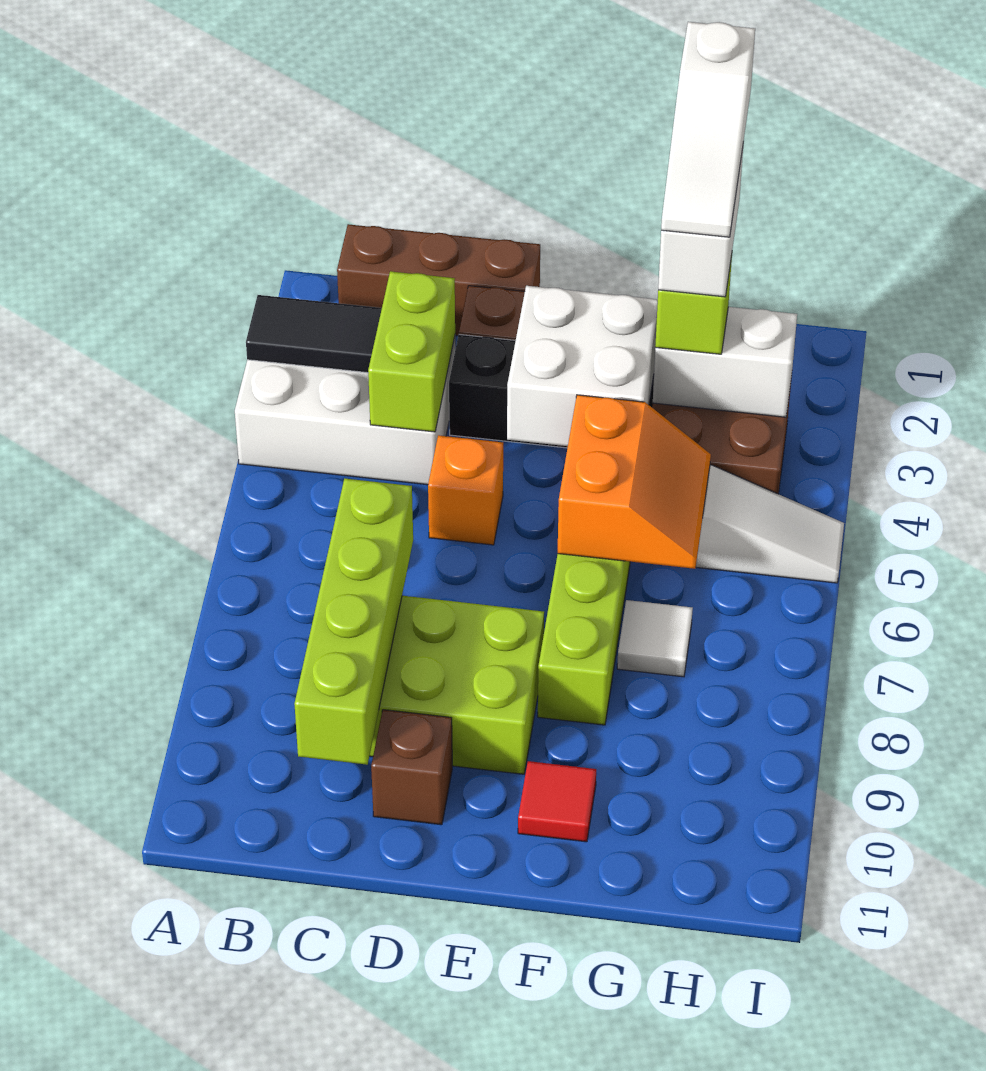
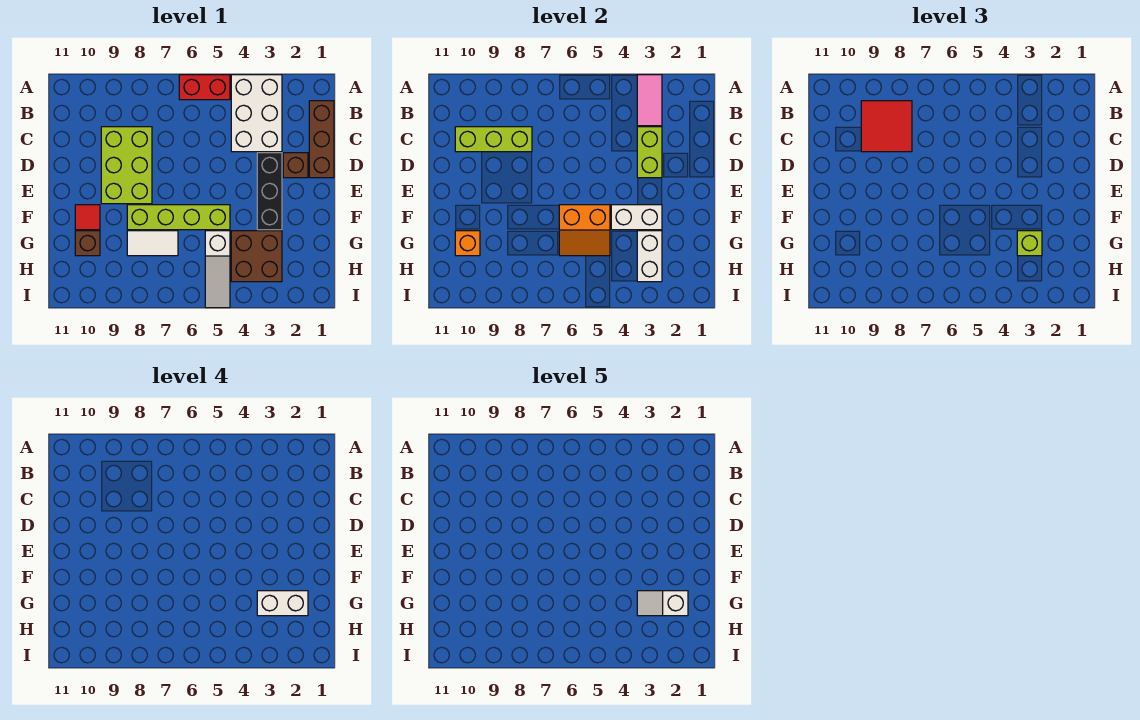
black tile A3:B3 level 2 -> pink tile A3:B3 level 2
none -> red brick A5:A6 level 1
none -> red tile B8:C9 level 3
lime brick C3:C4 level 2 -> lime brick C3:D3 level 2
lime brick C7:C10 level 2 -> lime brick C8:C10 level 2
orange brick D5 level 1 -> orange brick G10 level 2
brown brick D10 level 1 -> brown brick G10 level 1
white brick E3:F4 level 2 -> white brick F3:F4 level 2
white slope G1:G3 level 5 top 1 -> white slope G2:G3 level 5 top 2
white tile G7 level 1 -> white tile G7:G8 level 1

